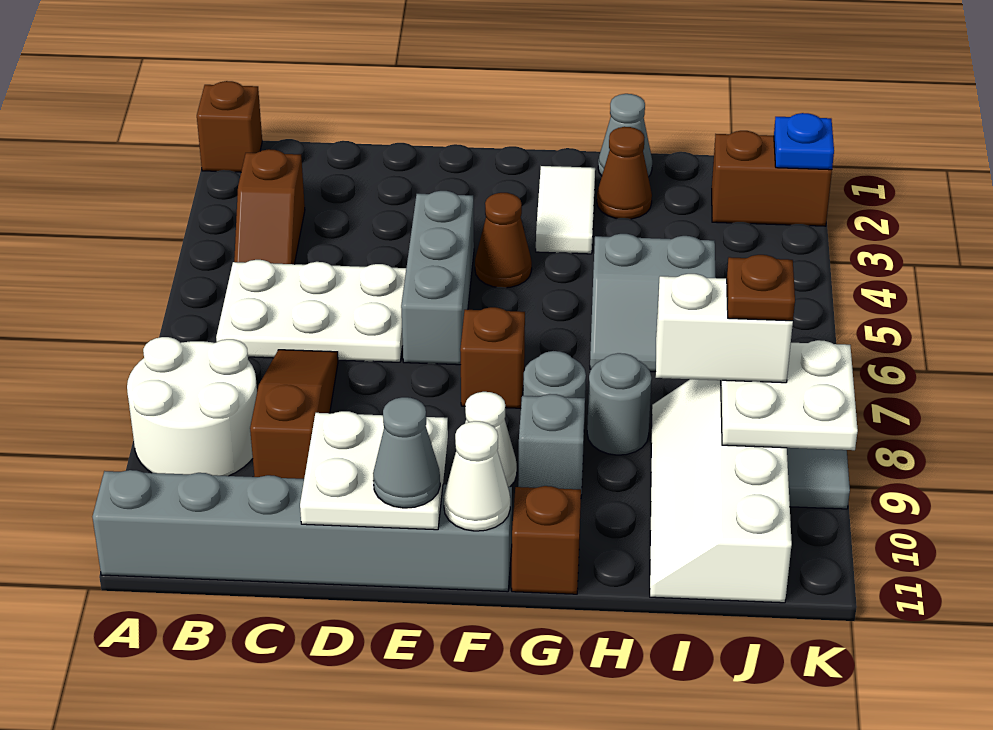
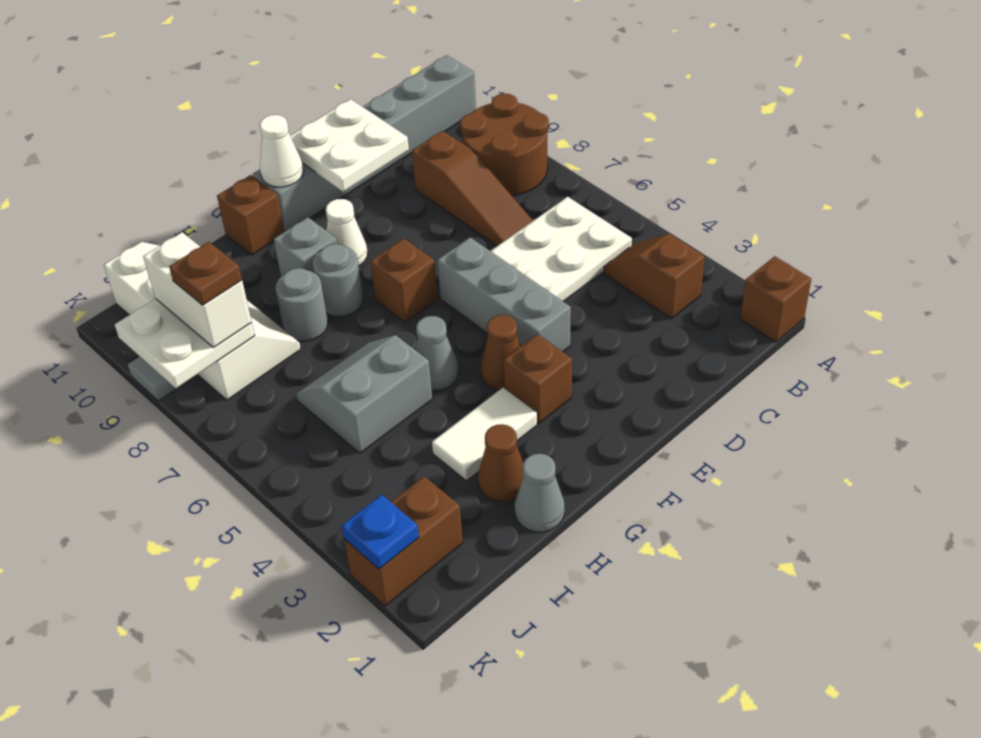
white round brick A8:B9 level 1 -> brown round brick A8:B9 level 1
grey cone E11 level 3 -> grey cone G5 level 1
none -> brown brick F3 level 1
white tile G2:G3 level 1 -> white tile G3:H3 level 1
white brick I8:J8 level 3 -> white brick J8:J9 level 3

